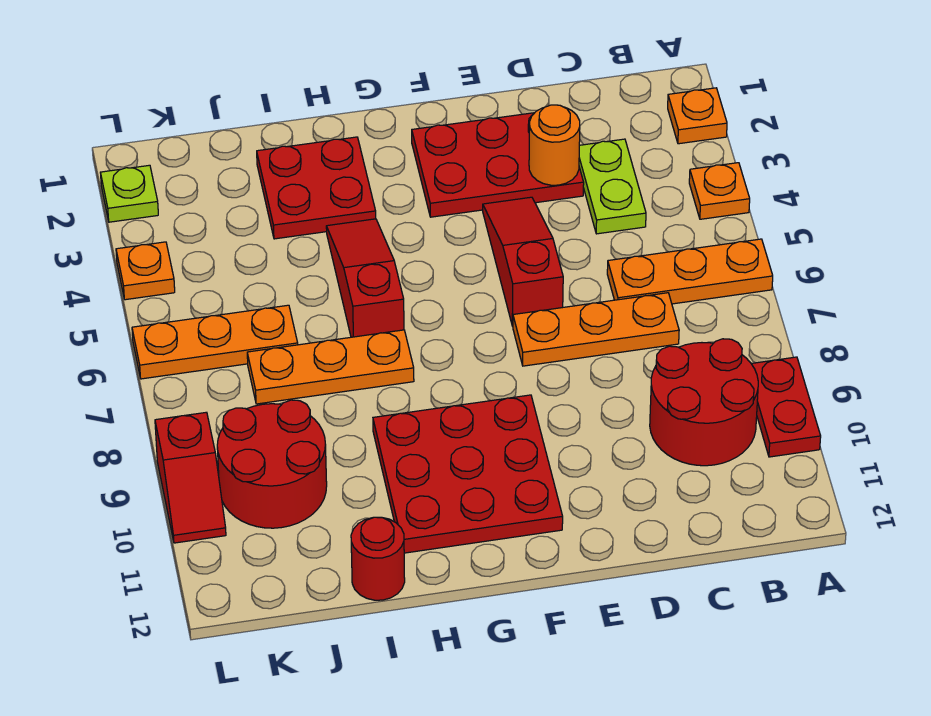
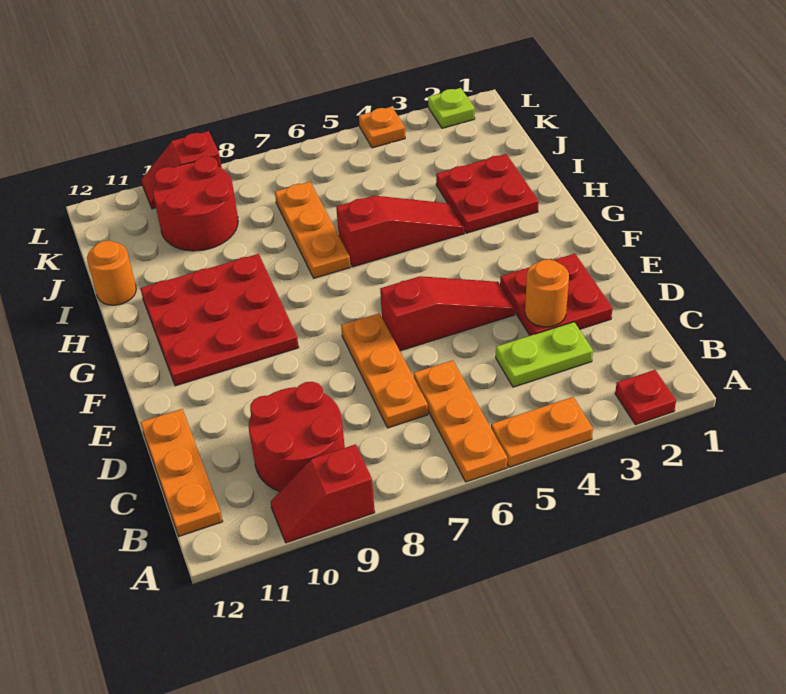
orange plate A2 level 1 -> red plate A2 level 1
orange plate A4 level 1 -> orange plate A4:A5 level 1
red plate A9:A10 level 1 -> red slope A9:A10 level 1 top 9
red plate D2:F3 level 1 -> red plate D2:E3 level 1
red round brick I12 level 1 -> orange round brick I12 level 1
orange plate J6:L6 level 1 -> orange plate B12:D12 level 1

